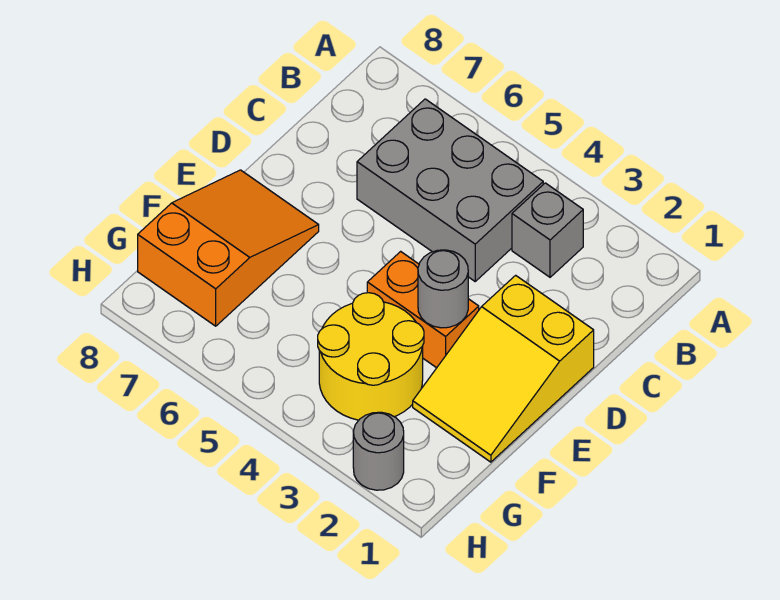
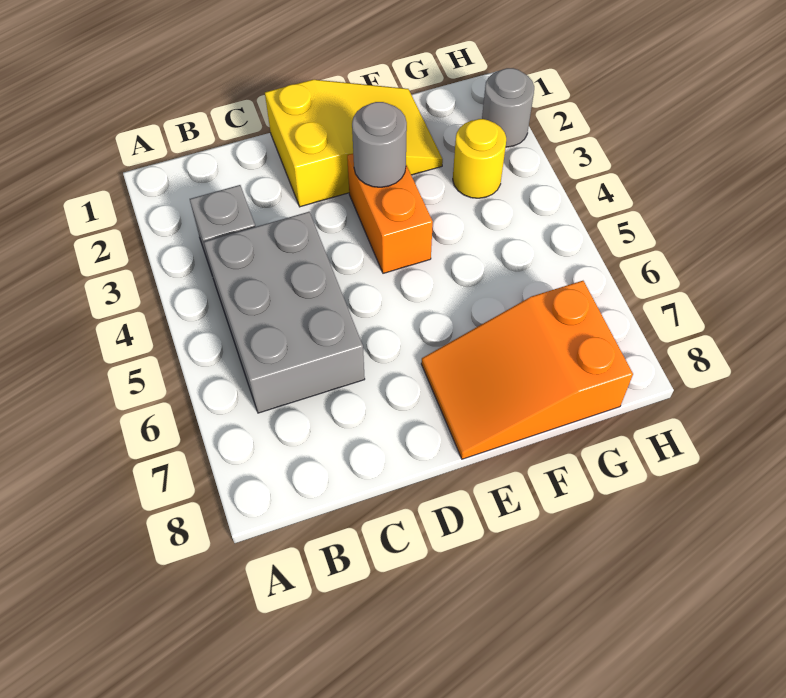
yellow round brick F3:G4 level 1 -> yellow round brick G3 level 1

